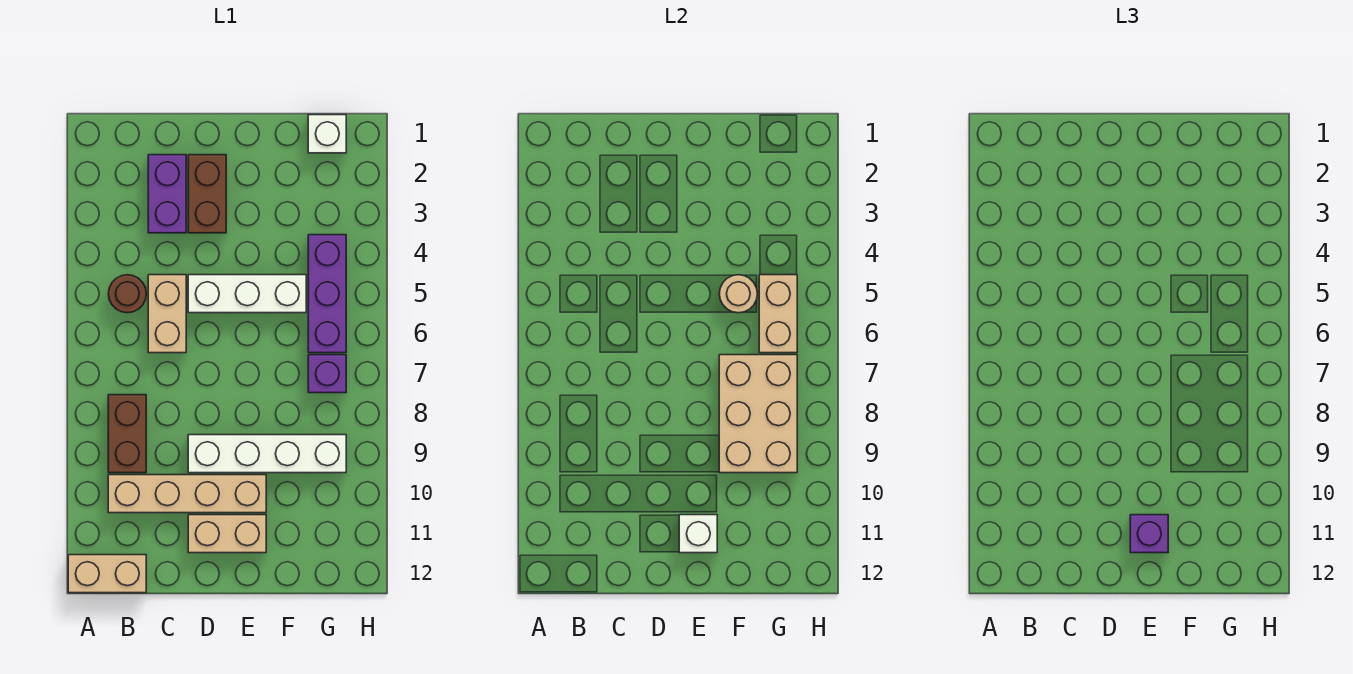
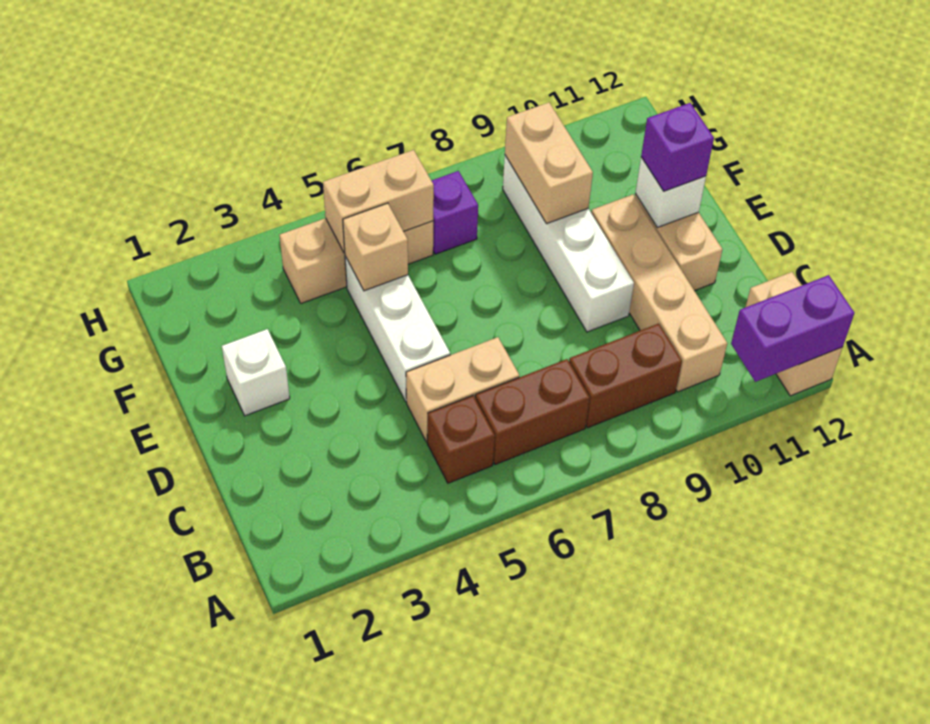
brown round brick B5 level 1 -> brown brick B5 level 1
purple brick C2:C3 level 1 -> purple brick A11:A12 level 2
brown brick D2:D3 level 1 -> brown brick B6:B7 level 1
tan round brick F5 level 2 -> tan brick F5 level 2
tan brick F7:G9 level 2 -> tan brick F9:G9 level 2
white brick G1 level 1 -> white brick E2 level 1
purple brick G4:G6 level 1 -> tan brick G4:G6 level 1

